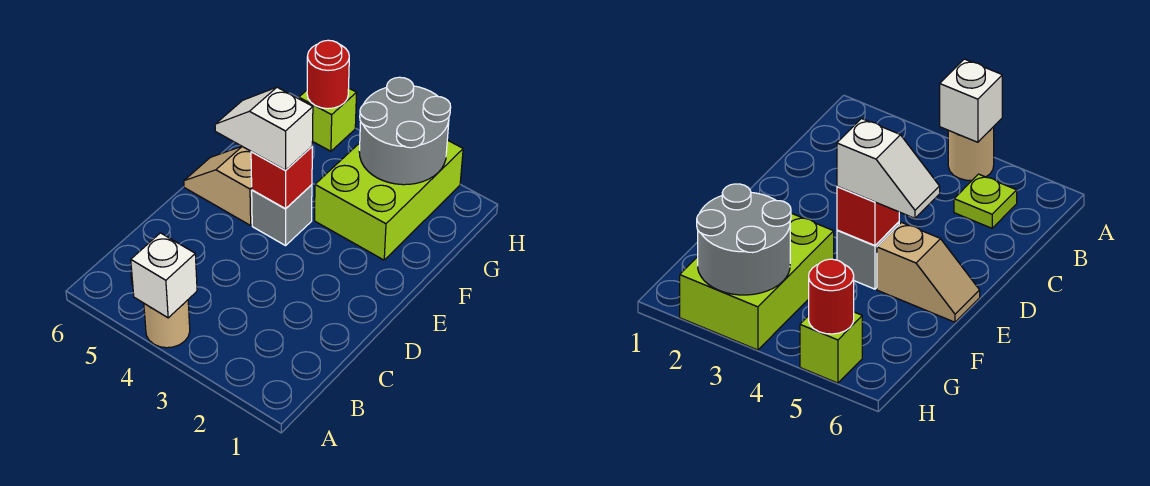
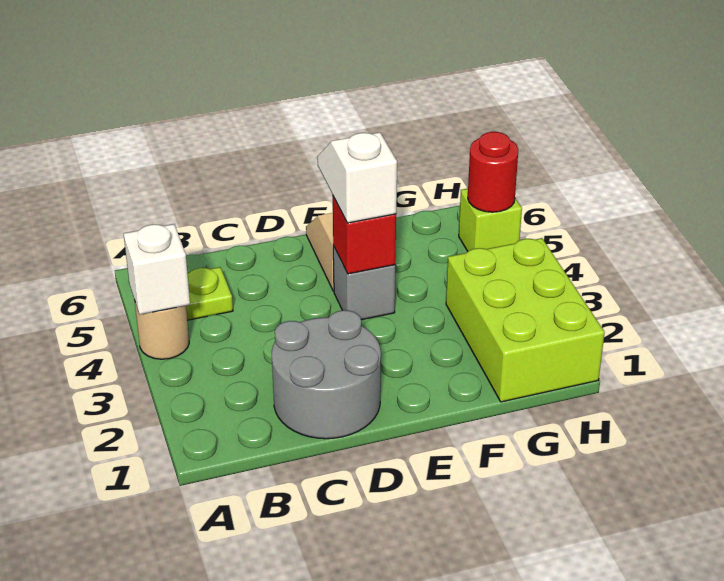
lime brick F2:H3 level 1 -> lime brick G1:H3 level 1
grey round brick G2:H3 level 2 -> grey round brick C1:D2 level 1

